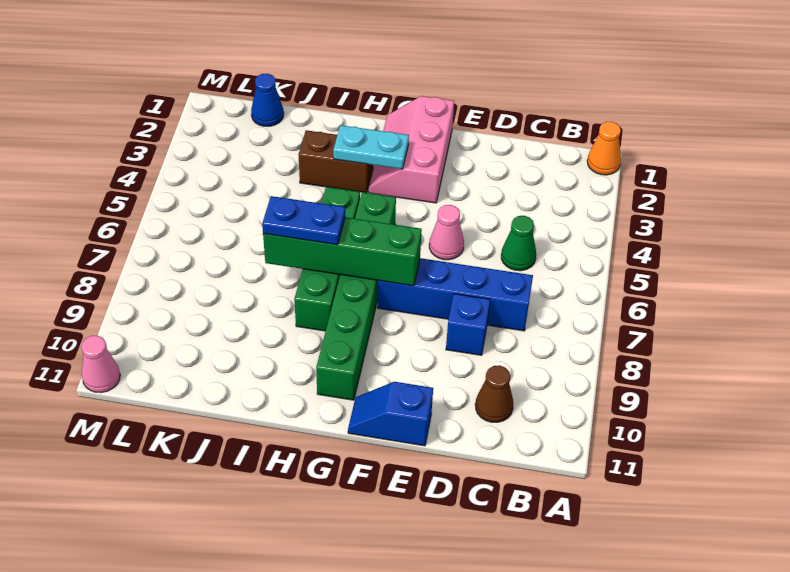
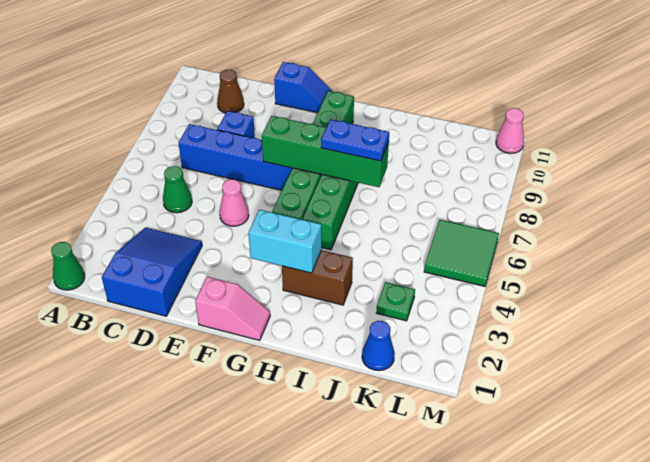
orange cone A1 level 1 -> green cone A1 level 1
none -> blue slope C1:D3 level 1 top 1
pink slope F1:G3 level 1 top F -> pink slope F1:G1 level 1 top F
cyan plate G3:H3 level 2 -> cyan brick G3:H3 level 2
none -> green plate K3 level 1
none -> green tile L5:M6 level 1

